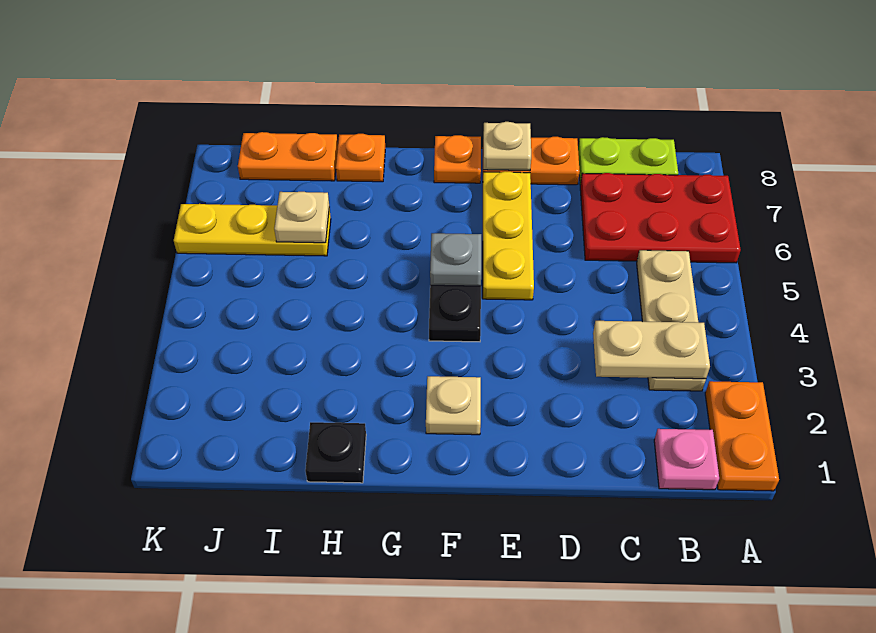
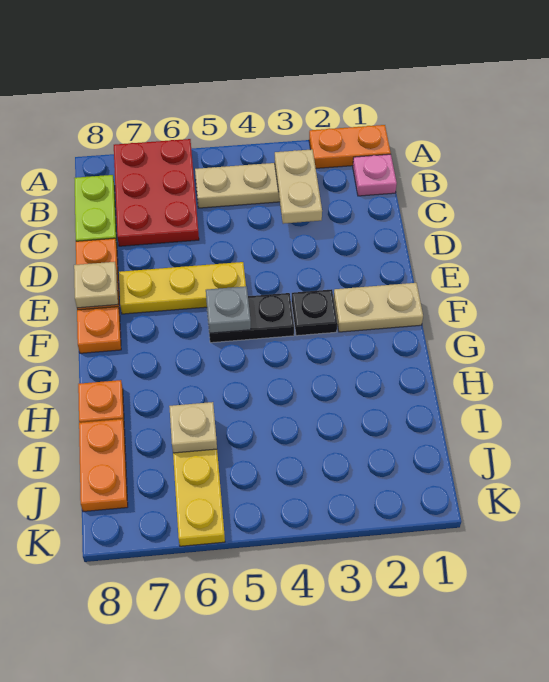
tan plate F2 level 1 -> tan plate F1:F2 level 1
black plate H1 level 1 -> black plate F3 level 1

